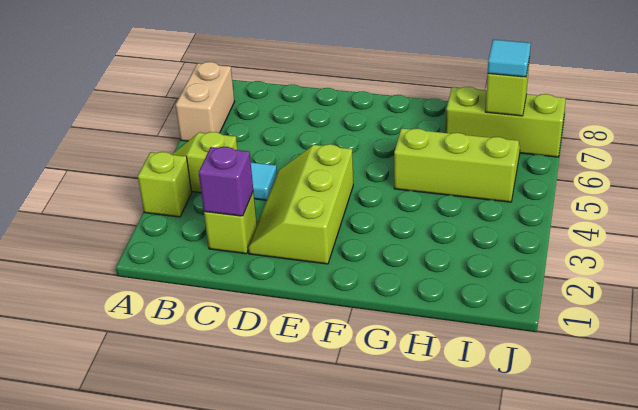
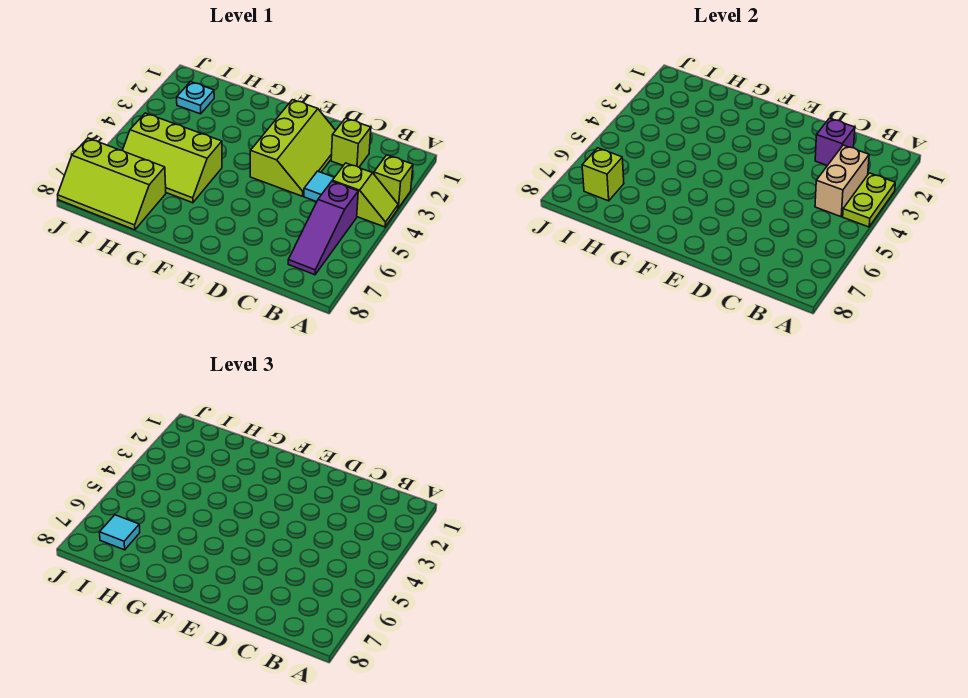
none -> lime plate A3:A4 level 2
tan brick A6:A7 level 1 -> tan brick B3:B4 level 2
none -> purple slope B5:B7 level 1 top 5
none -> cyan plate I2 level 1

